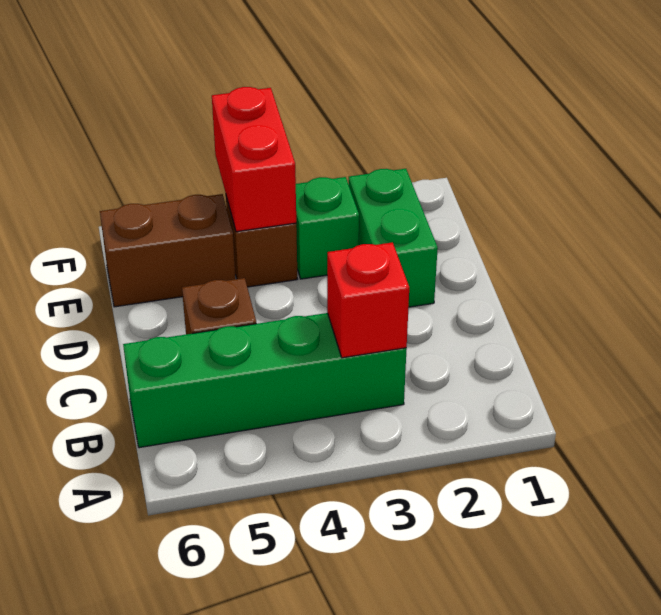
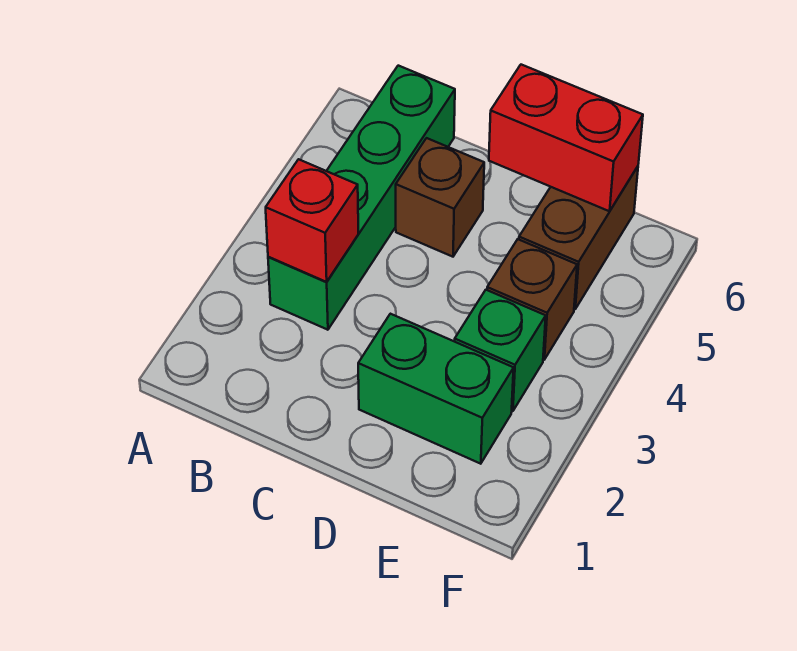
red brick E4:F4 level 2 -> red brick D6:E6 level 2

